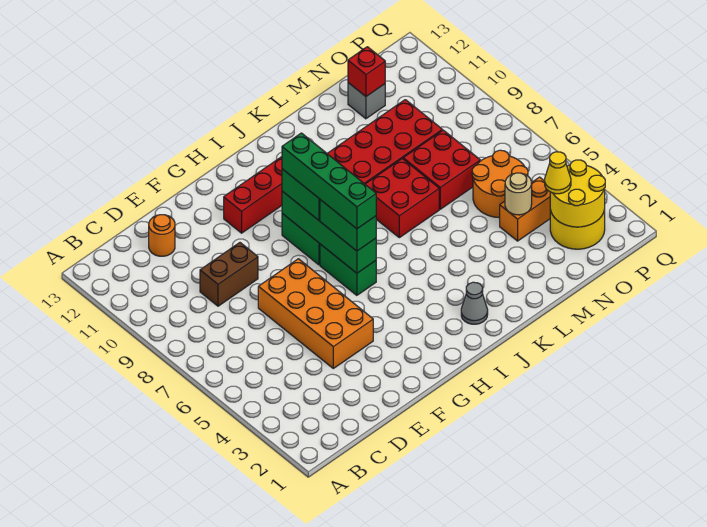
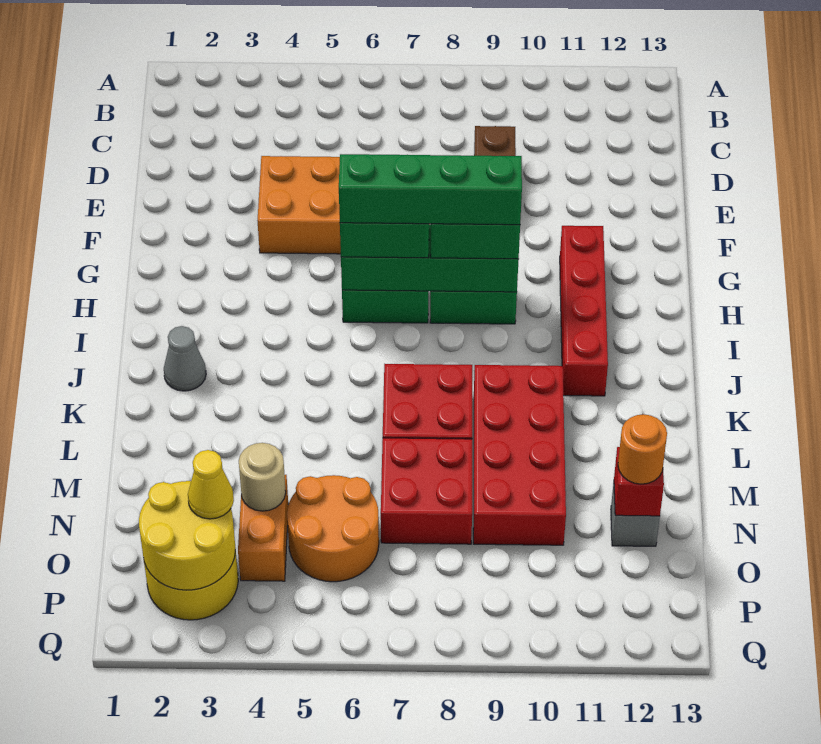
orange round brick D12 level 1 -> orange round brick N12 level 3

